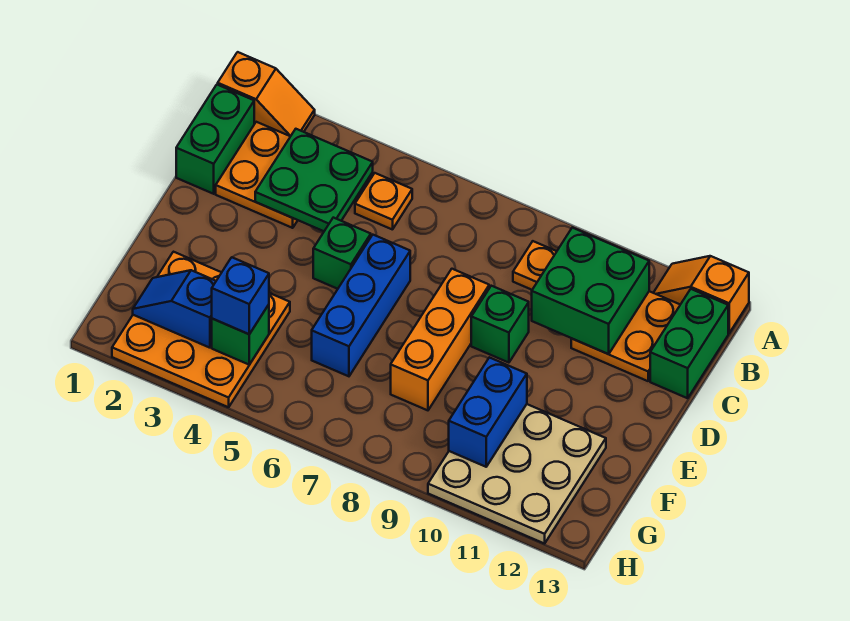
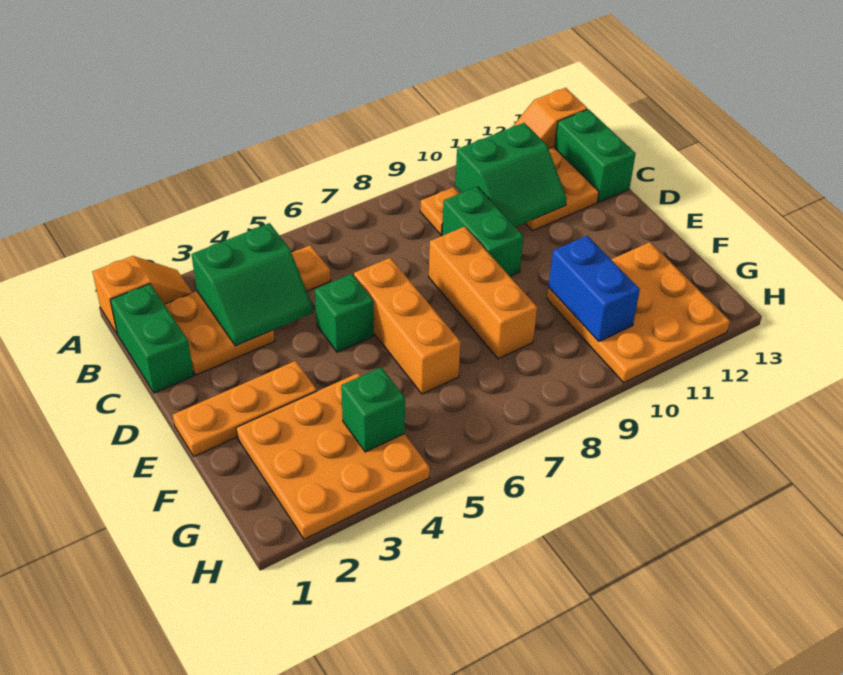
green plate B3:C4 level 2 -> green slope B3:C4 level 2 top B
green brick B10:C11 level 2 -> green slope B10:C11 level 2 top B
blue brick D6:F6 level 1 -> orange brick D6:F6 level 1
green brick D9 level 1 -> green brick C9:D9 level 1
none -> orange plate E1:E3 level 1
tan plate F10:H12 level 1 -> orange plate F10:H12 level 1
blue slope G2:G3 level 2 top 3 -> none
blue brick G4 level 3 -> none

